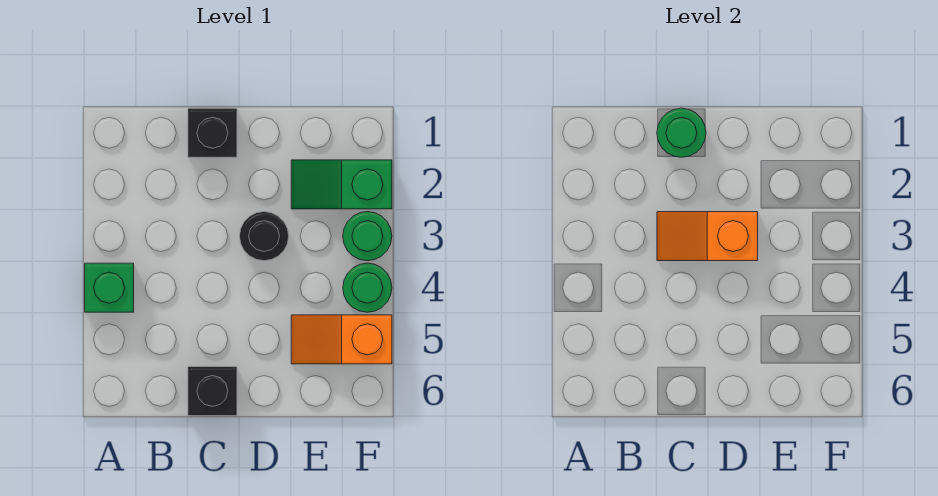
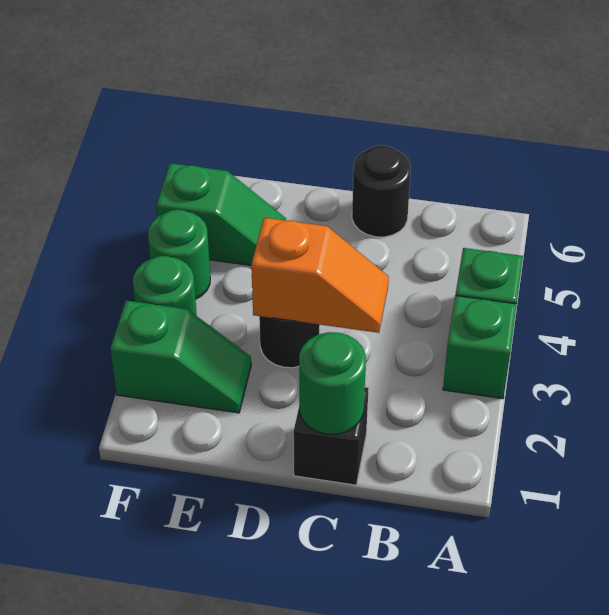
none -> green brick A3 level 1
black brick C6 level 1 -> black round brick C6 level 1
orange slope E5:F5 level 1 top F -> green slope E5:F5 level 1 top F

